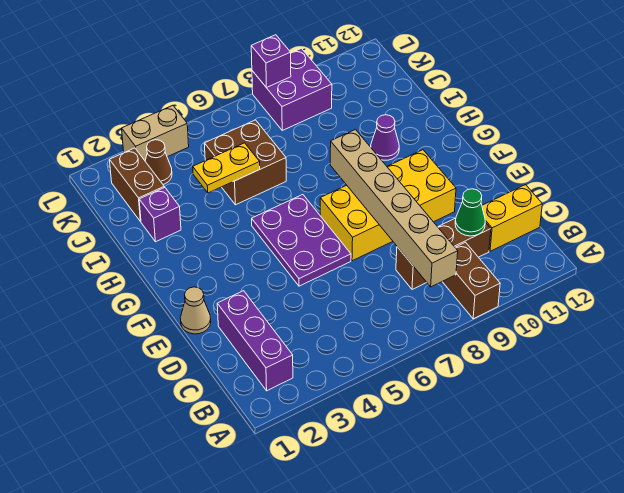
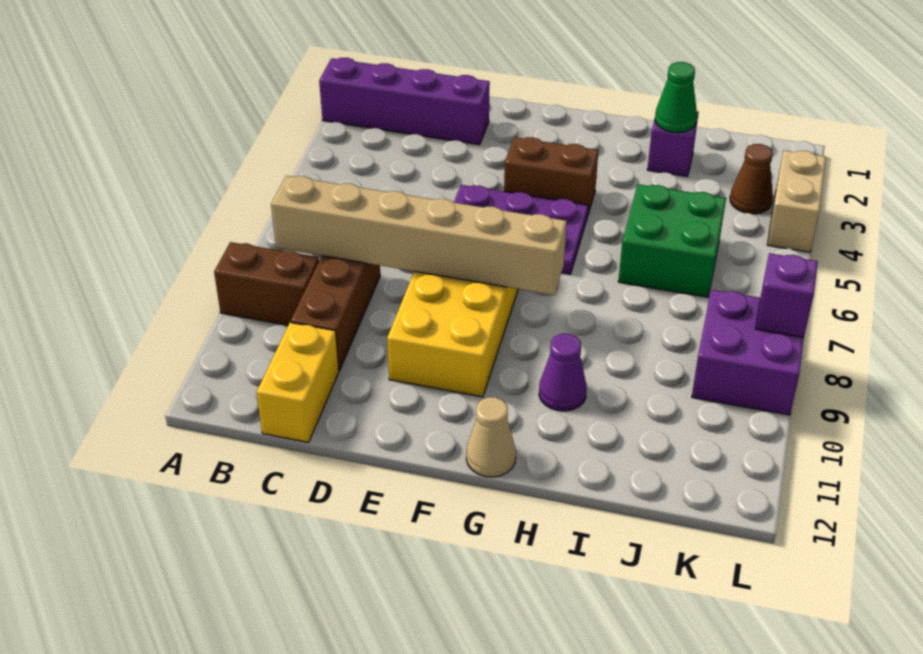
purple brick B2:D2 level 1 -> purple brick A2:D2 level 1
green cone C10 level 2 -> green cone I2 level 2
tan cone E1 level 1 -> tan cone G12 level 1
yellow plate I4:I5 level 2 -> none
brown brick I5:J6 level 1 -> green brick I5:J6 level 1
brown brick J2:K2 level 1 -> brown brick F4:G4 level 1

